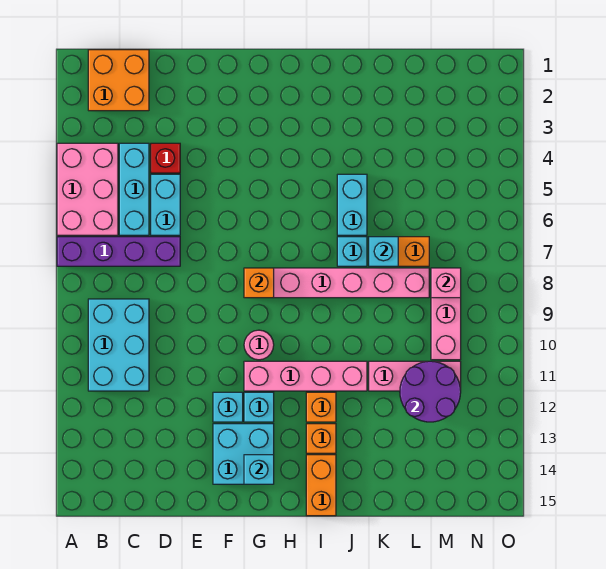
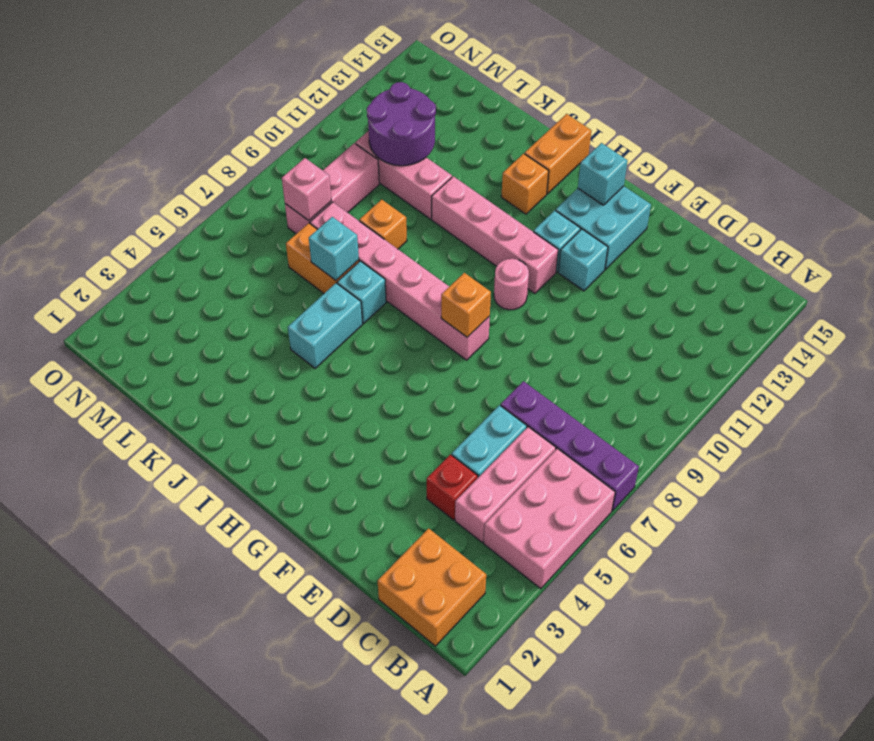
cyan brick B9:C11 level 1 -> none
cyan brick C4:C6 level 1 -> pink brick C4:C6 level 1
orange brick I12 level 1 -> orange brick K9 level 1

